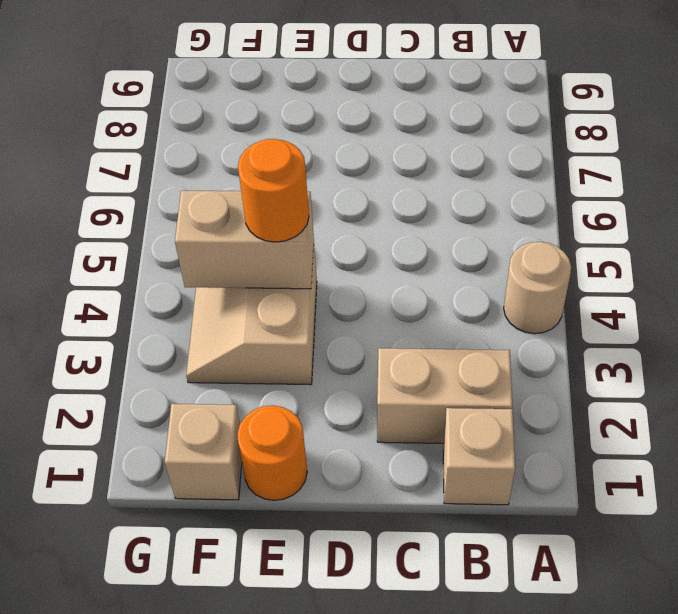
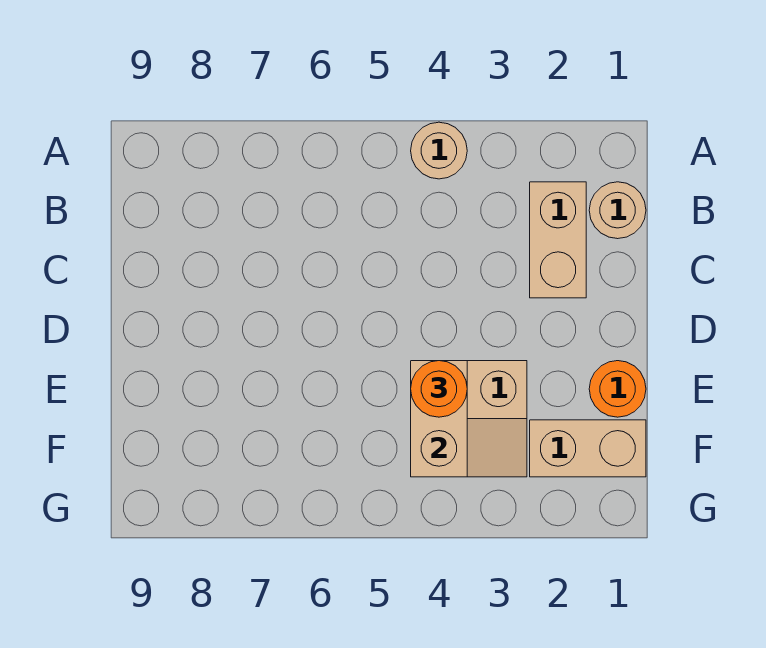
tan brick B1 level 1 -> tan round brick B1 level 1
tan brick F1 level 1 -> tan brick F1:F2 level 1

